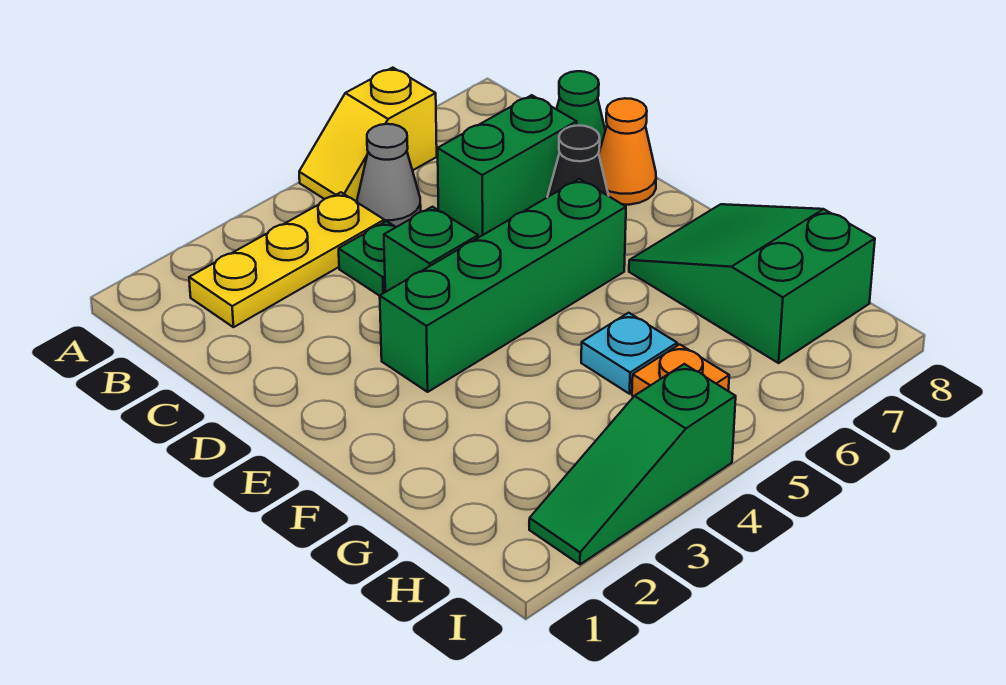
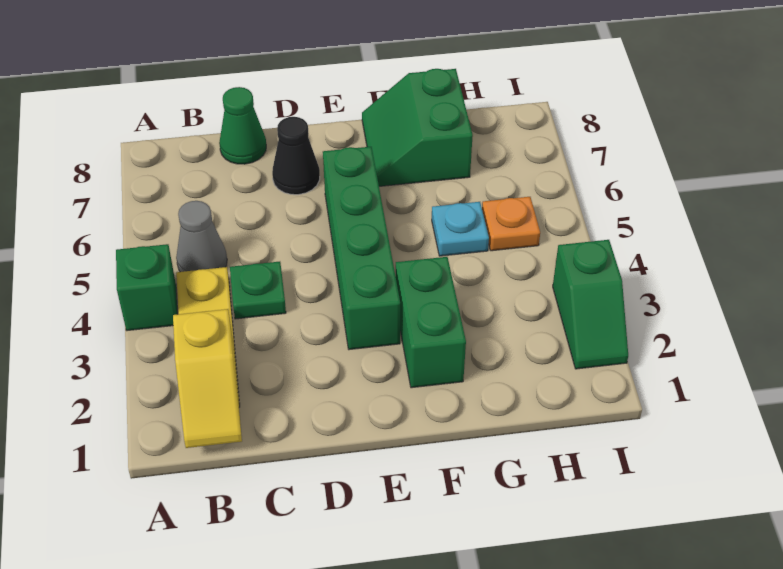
yellow slope A5:A6 level 1 top 6 -> yellow slope B1:B2 level 2 top 2
green brick C6:C7 level 1 -> green brick F2:F3 level 1
green brick D4 level 1 -> green brick A4 level 1
orange cone D8 level 1 -> none
green slope F7:H8 level 1 top H -> green slope F7:G8 level 1 top G
green slope I2:I4 level 1 top 4 -> green slope I2:I3 level 1 top 3

